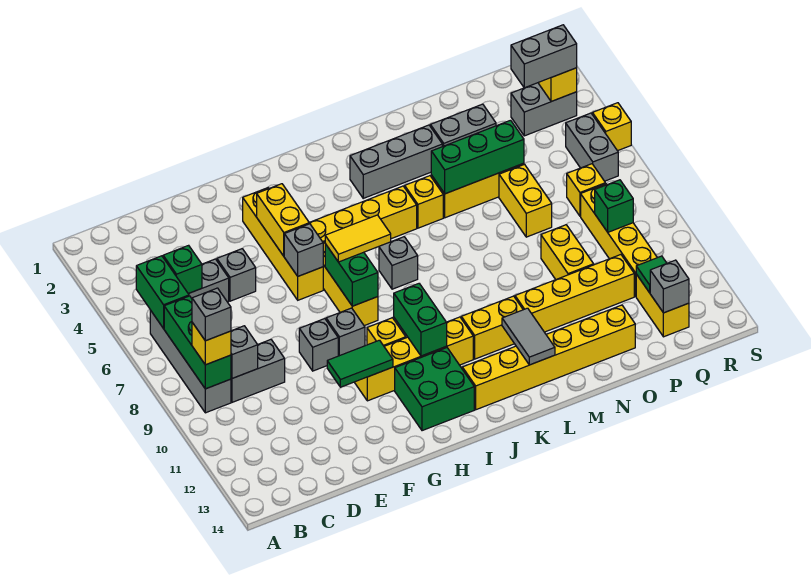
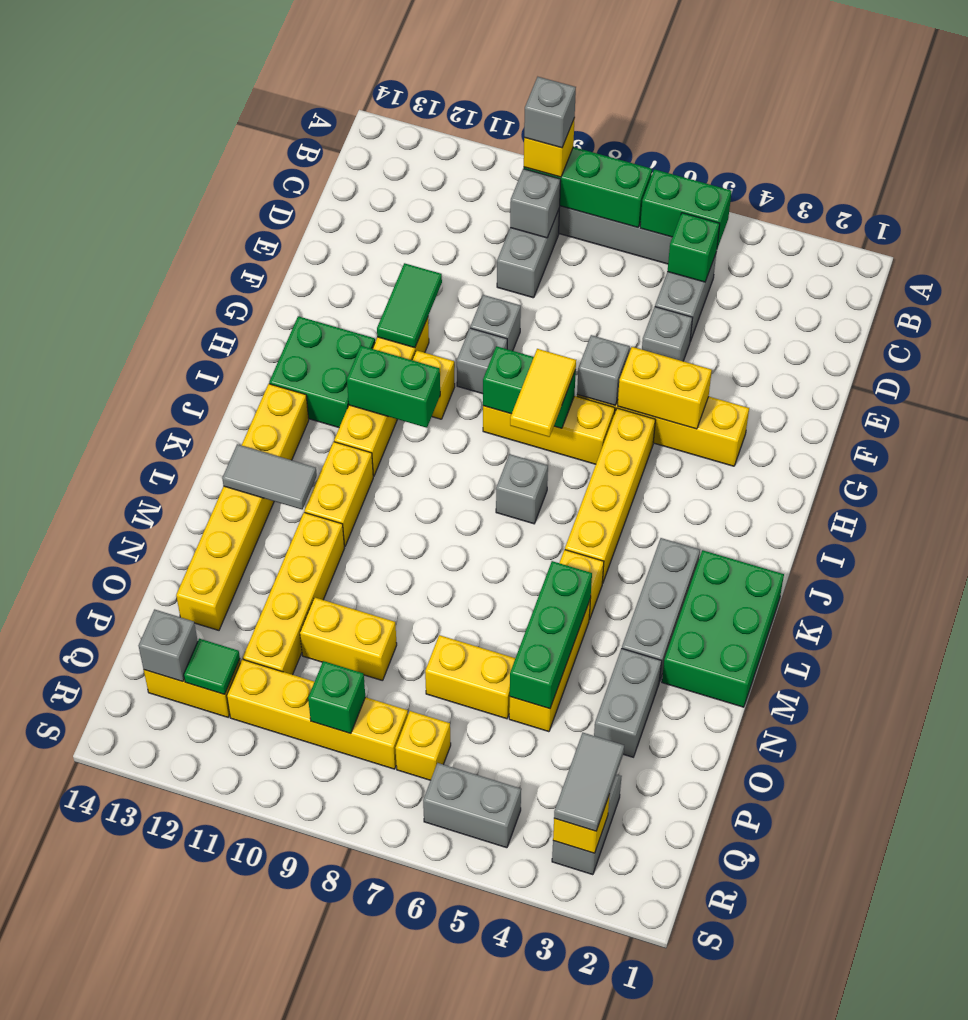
none -> green brick K1:M2 level 1
grey brick Q3:R3 level 3 -> grey tile Q3:R3 level 3
yellow brick S5 level 1 -> none

